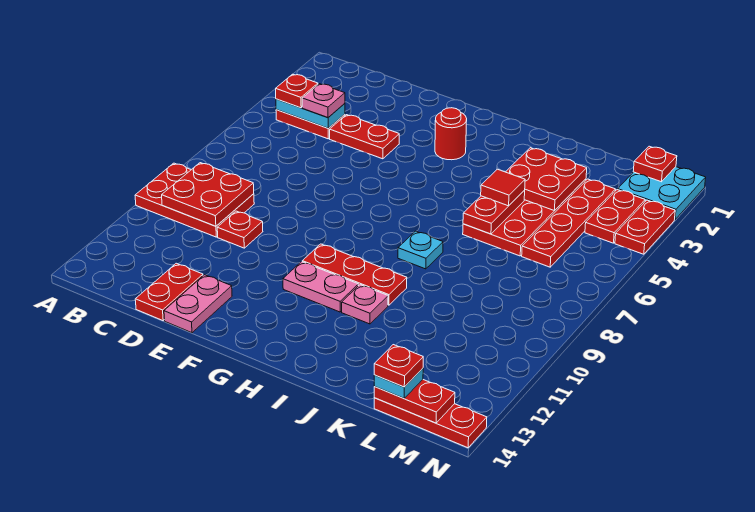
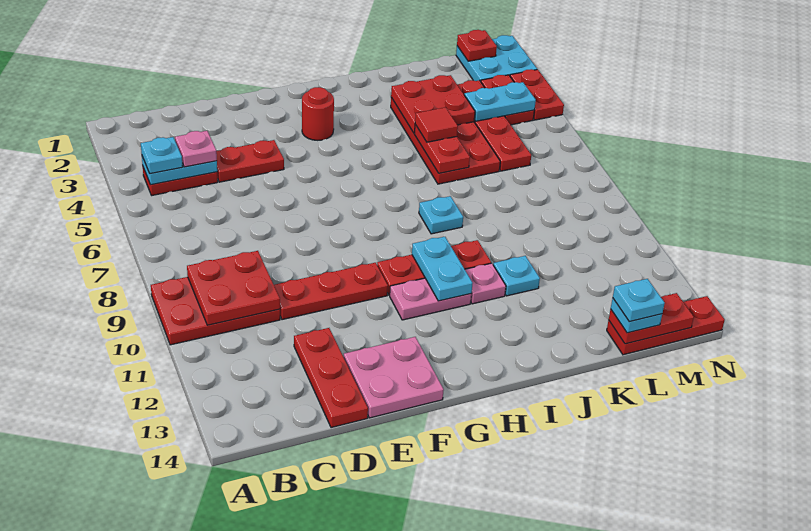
red plate B4 level 3 -> cyan plate B4 level 3
red plate D10 level 1 -> red plate D10:F10 level 1
red plate D13:D14 level 1 -> red plate D12:D14 level 1
pink plate E13:E14 level 1 -> pink plate E13:F14 level 1
none -> cyan plate H10:H11 level 2
none -> cyan plate J11 level 1
none -> cyan plate L4:M4 level 2
red plate L14 level 4 -> cyan plate L14 level 4

